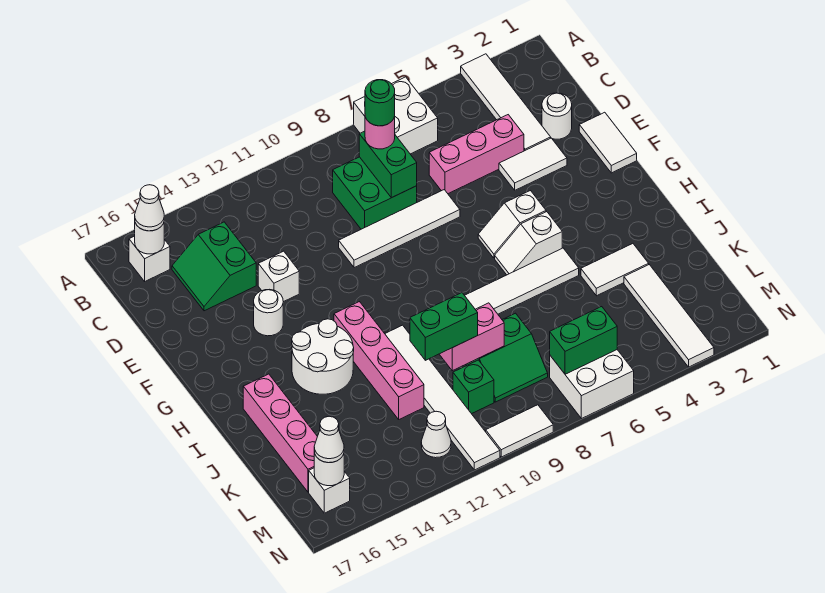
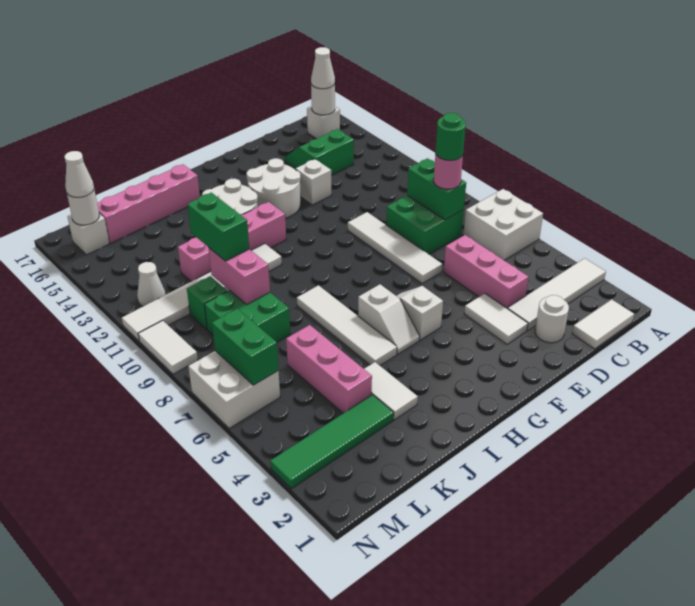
green brick C8:D8 level 2 -> green brick C8:C9 level 2
white tile E1:F1 level 1 -> white tile B1:C1 level 1
white round brick F14 level 1 -> white round brick F13:G14 level 1
white slope H5:H6 level 1 top 5 -> white slope H5:H6 level 1 top 6
white tile K3:N3 level 1 -> green tile K3:N3 level 1
none -> pink brick K4:K6 level 1
green slope K8:L9 level 1 top K -> green brick K8:L9 level 1

